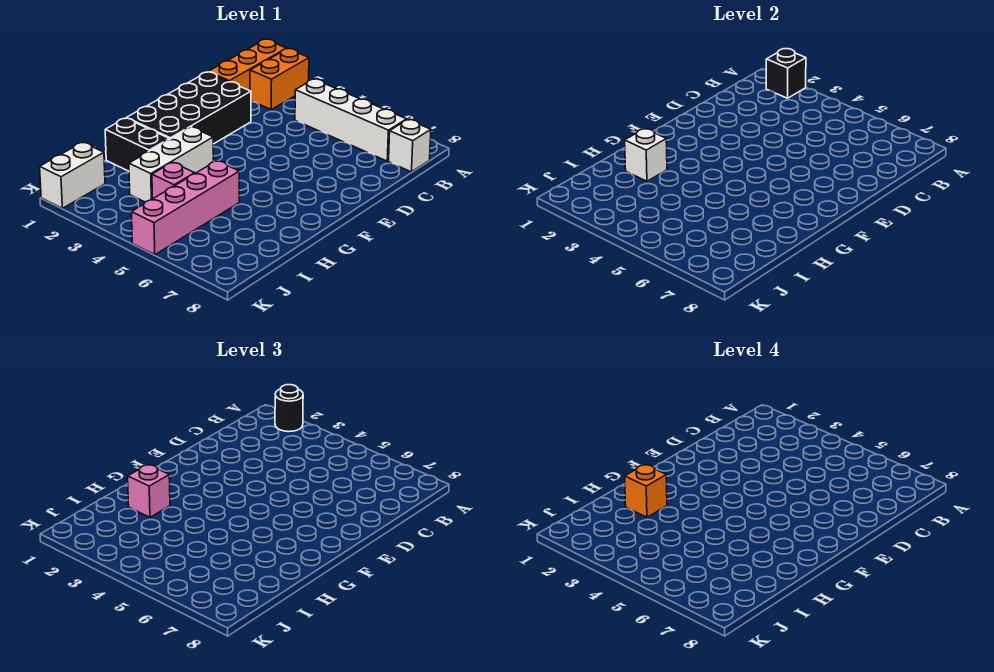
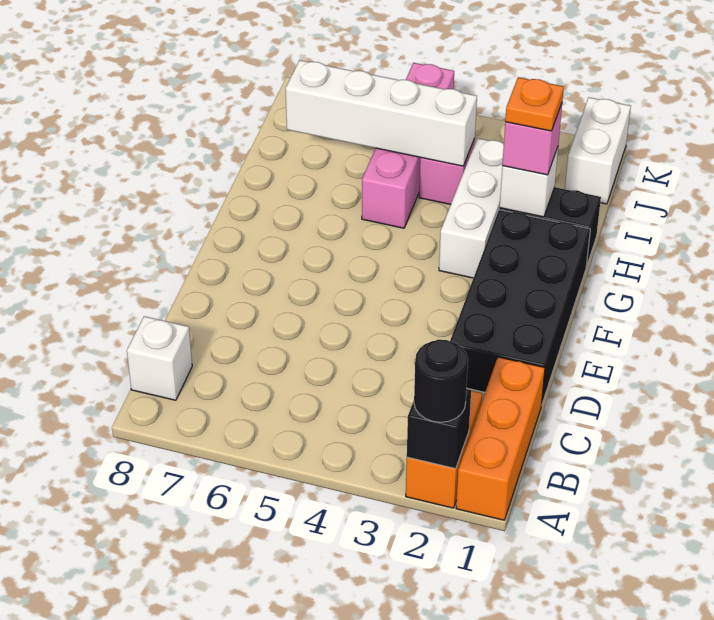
white brick B4:B7 level 1 -> white brick I4:I7 level 2
orange brick H2 level 4 -> orange plate H2 level 4

